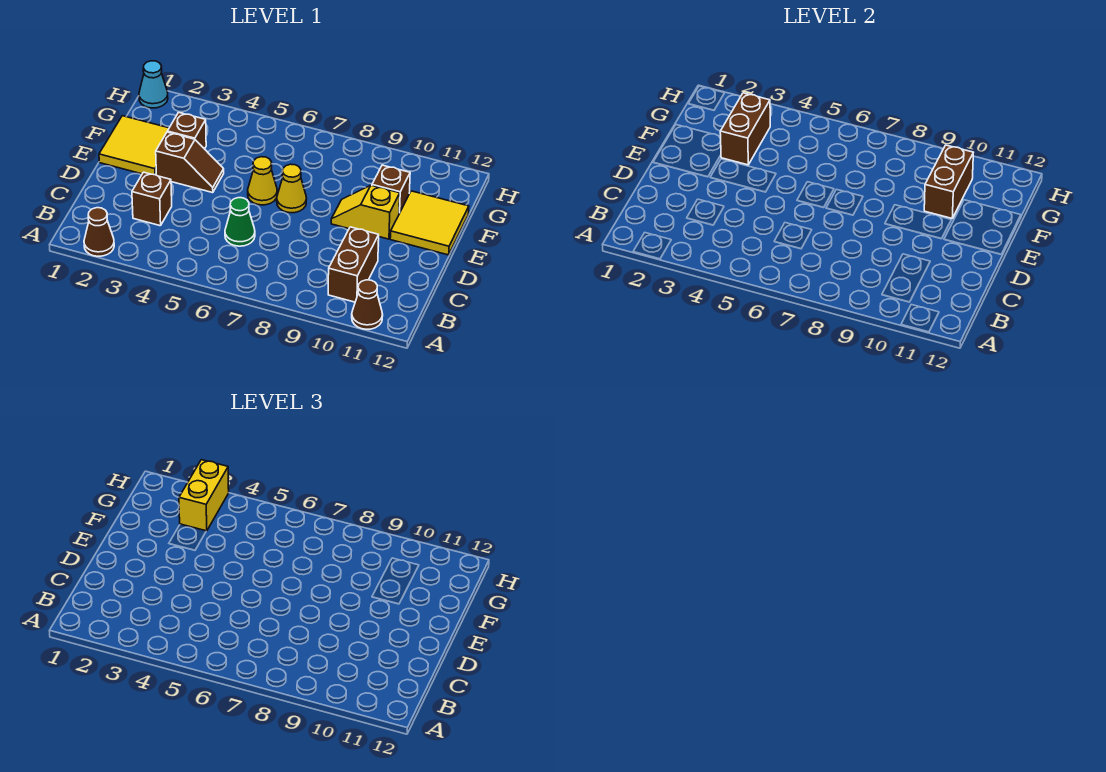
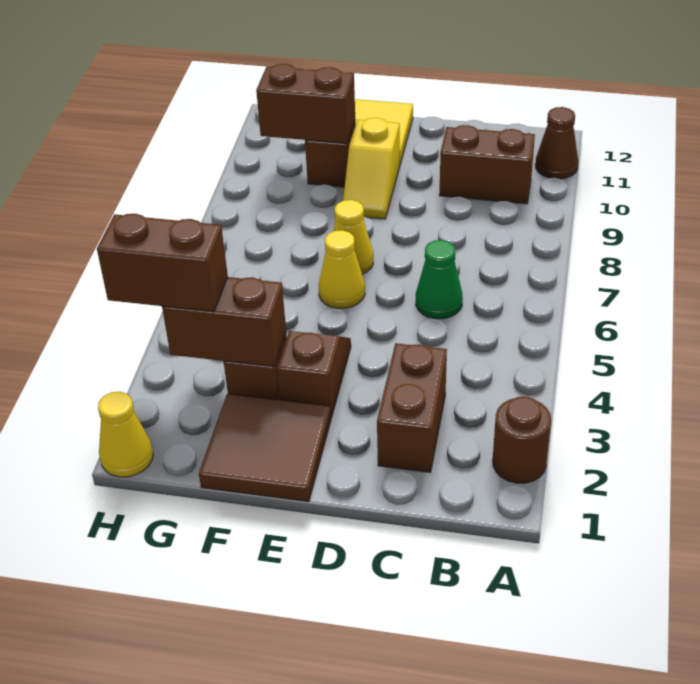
brown cone A2 level 1 -> brown round brick A2 level 1
brown brick C3 level 1 -> brown brick C2:C3 level 1
yellow tile E1:F2 level 1 -> brown tile E1:F2 level 1
yellow brick G3:H3 level 3 -> brown brick G3:H3 level 3
cyan cone H1 level 1 -> yellow cone H1 level 1

